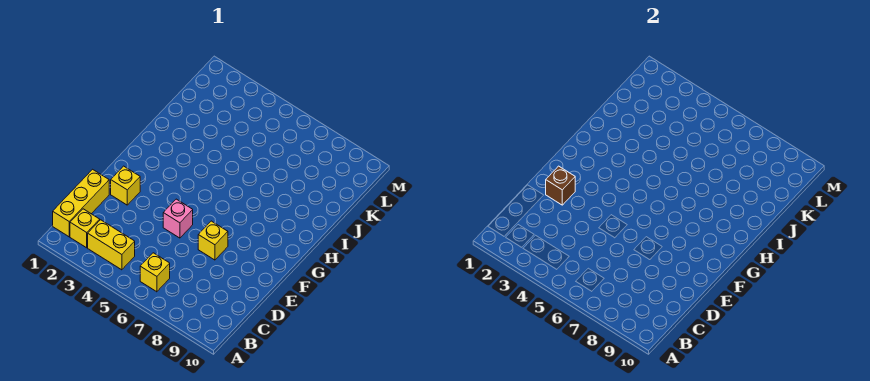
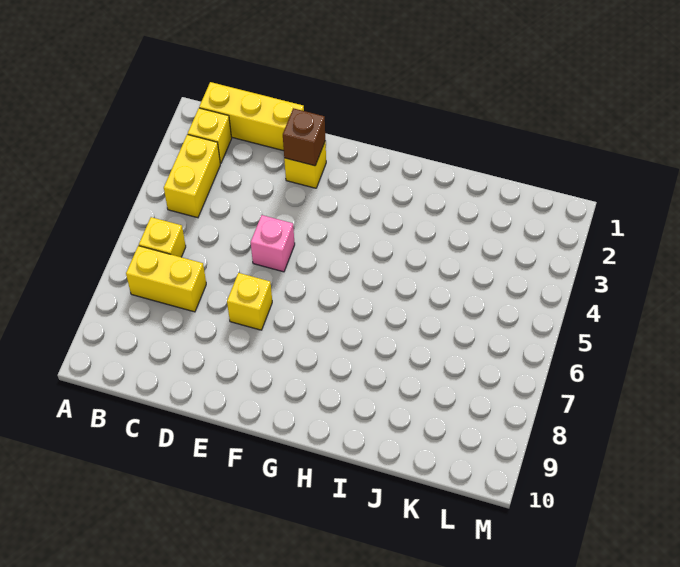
none -> yellow brick B7:C7 level 1

